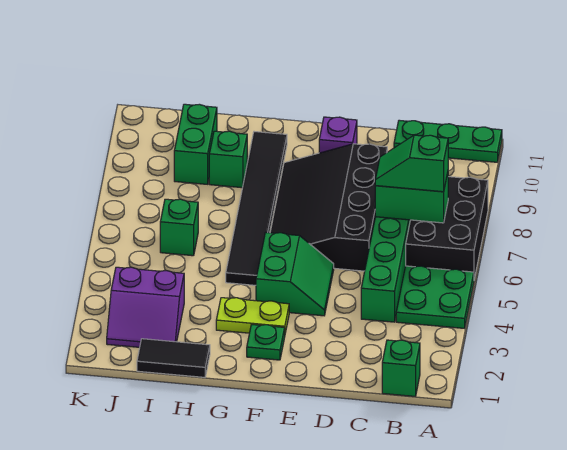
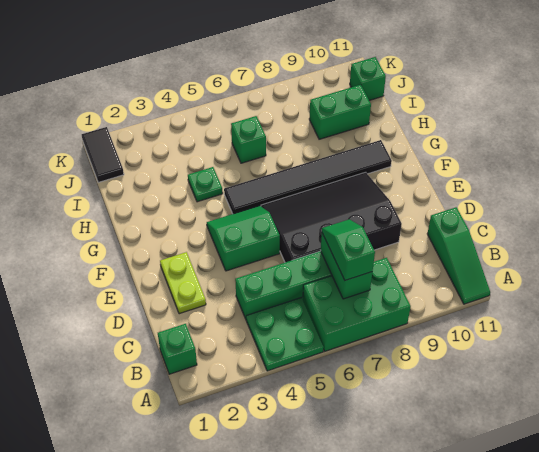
black brick A6:B8 level 1 -> green brick A6:B8 level 1
green plate A11:C11 level 1 -> green slope A11:C11 level 1 top C
green slope E4:F5 level 1 top F -> green slope E4:F5 level 1 top E
purple brick E10 level 1 -> none
green plate F2 level 1 -> green plate H4 level 1
lime plate F3:G3 level 1 -> lime plate D2:E2 level 1
black tile H1:I1 level 1 -> black tile J1:K1 level 1
green brick H9 level 1 -> green brick J11 level 1
purple slope I2:J3 level 1 top 3 -> none

